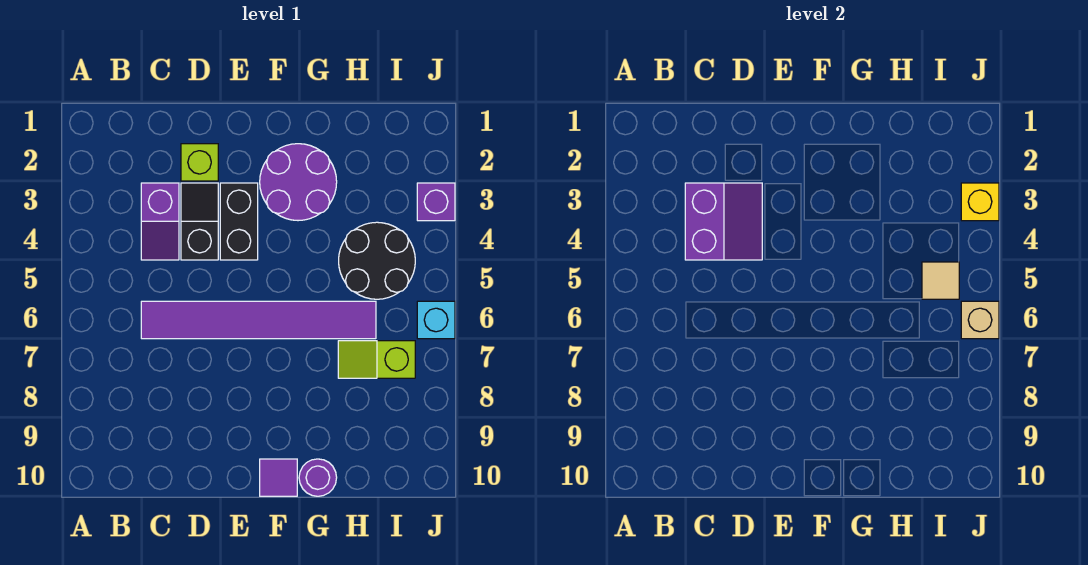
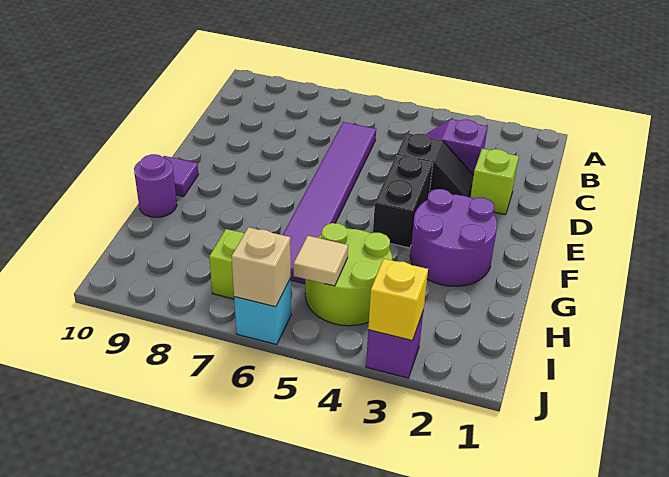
purple slope C3:D4 level 2 top C -> none
black brick E3:E4 level 1 -> black brick E4:F4 level 1
black round brick H4:I5 level 1 -> lime round brick H4:I5 level 1

